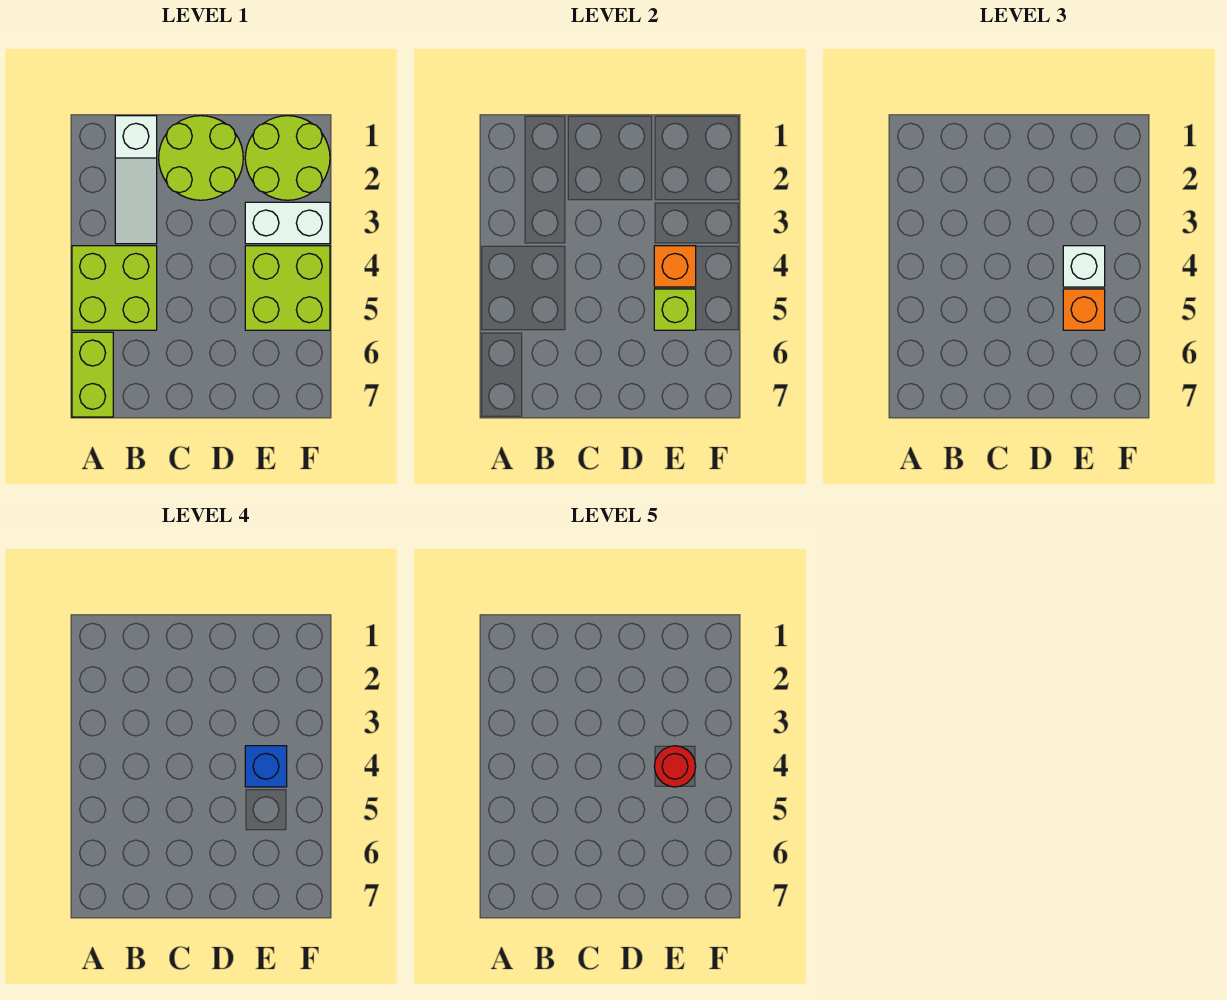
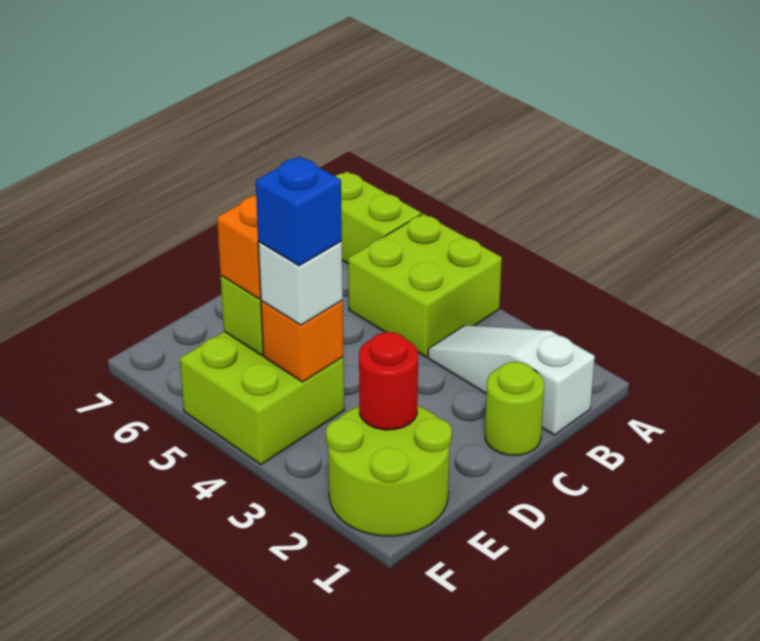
lime round brick C1:D2 level 1 -> lime round brick C1 level 1
white brick E3:F3 level 1 -> none
red round brick E4 level 5 -> red round brick E2 level 2

